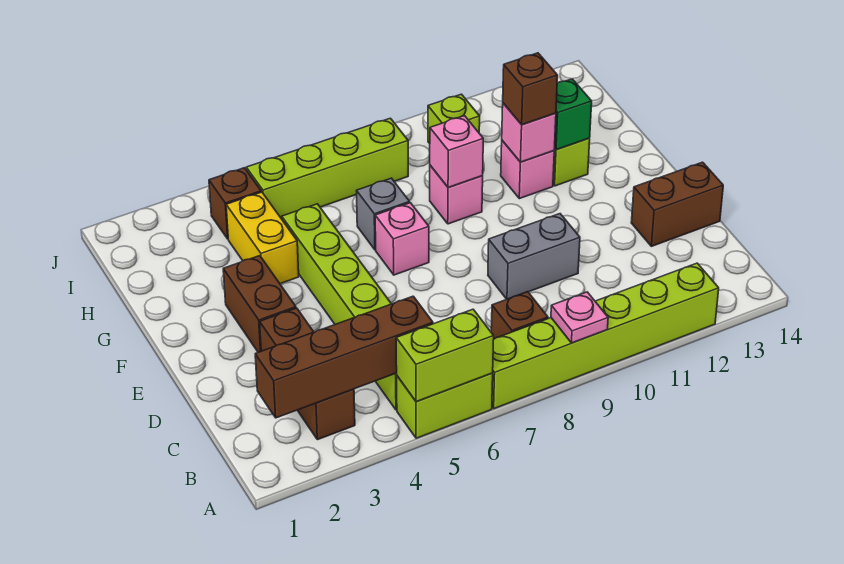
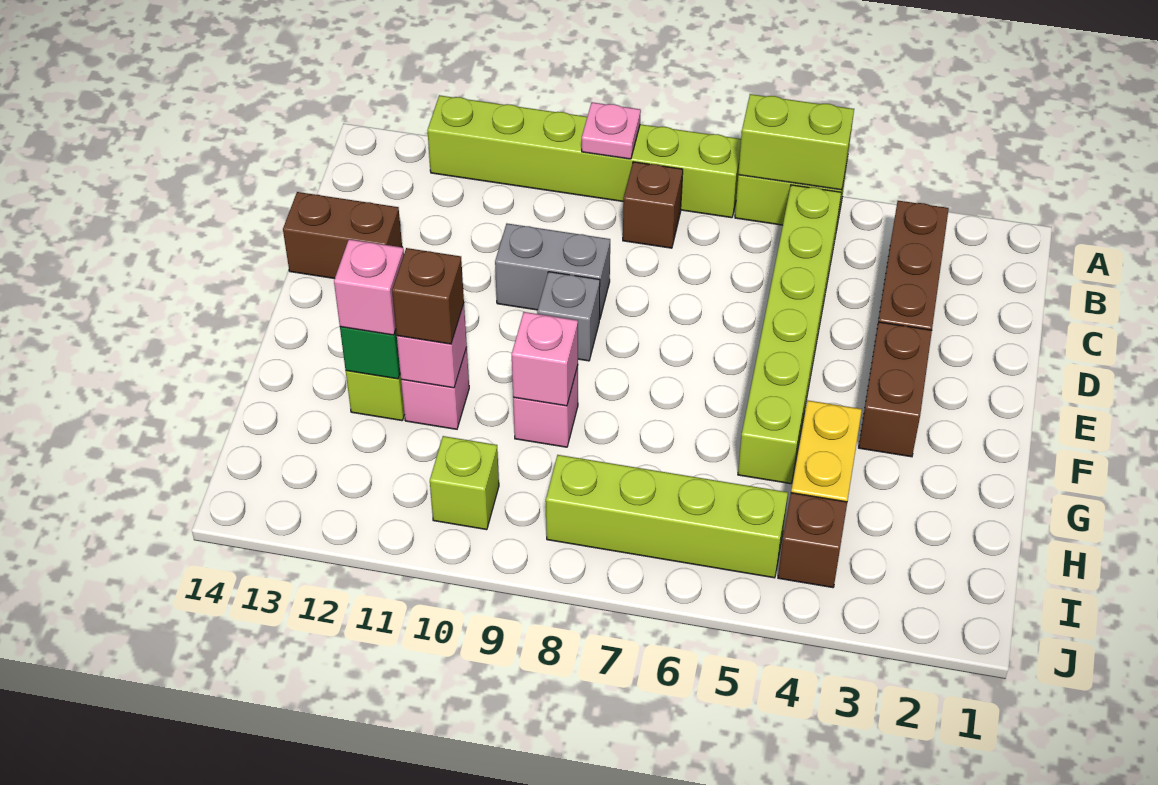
brown brick B2:B5 level 2 -> none
pink brick F7 level 1 -> pink brick G12 level 3
grey brick G7 level 1 -> grey brick E9 level 1

